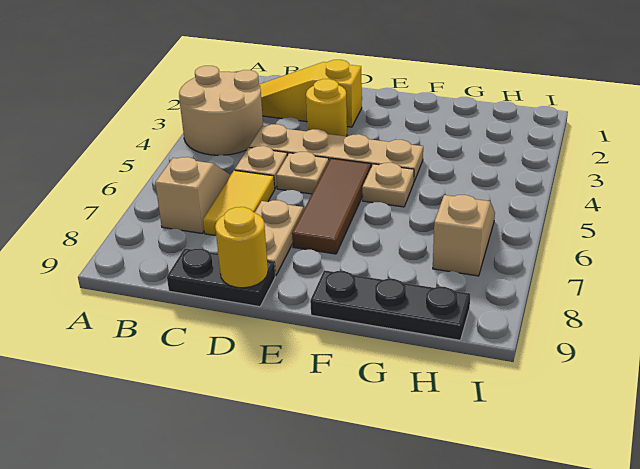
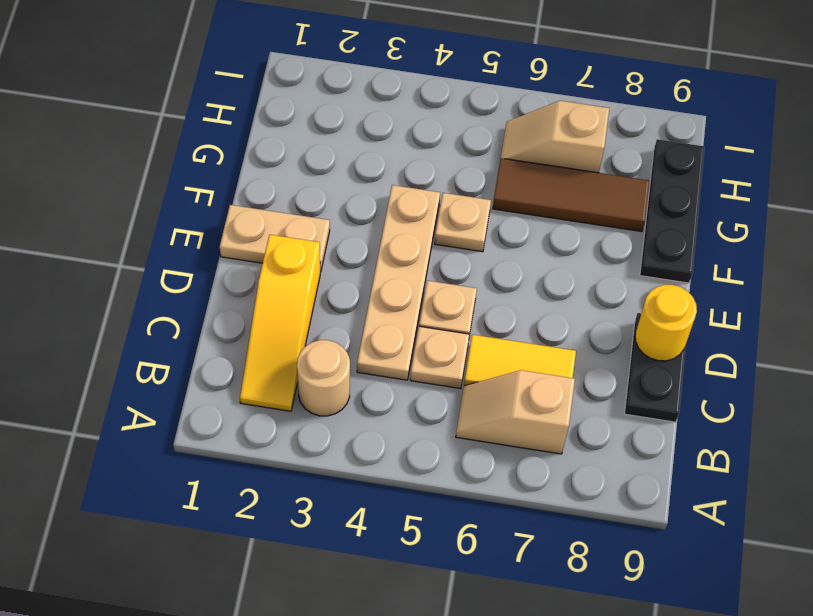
tan round brick A3:B4 level 1 -> tan round brick B3 level 1
yellow round brick D3 level 1 -> none
tan plate D7:D8 level 1 -> tan plate E1:E2 level 1
brown tile E5:E7 level 1 -> brown tile G6:G8 level 1

